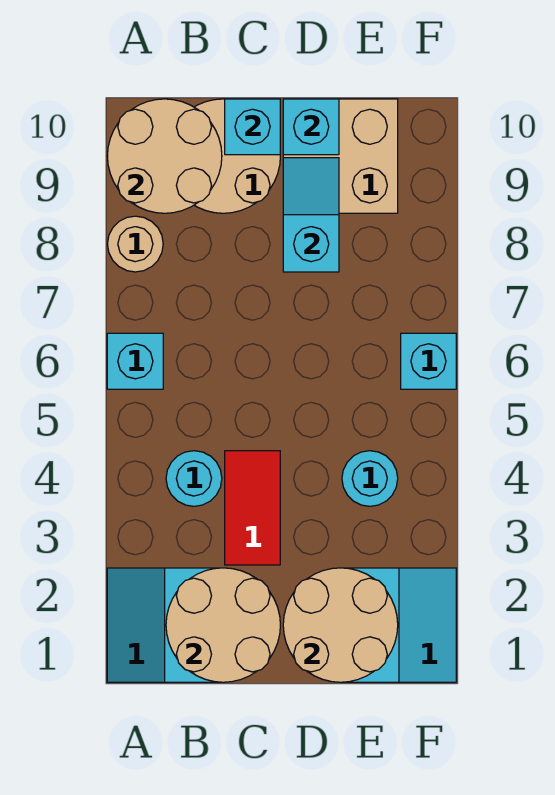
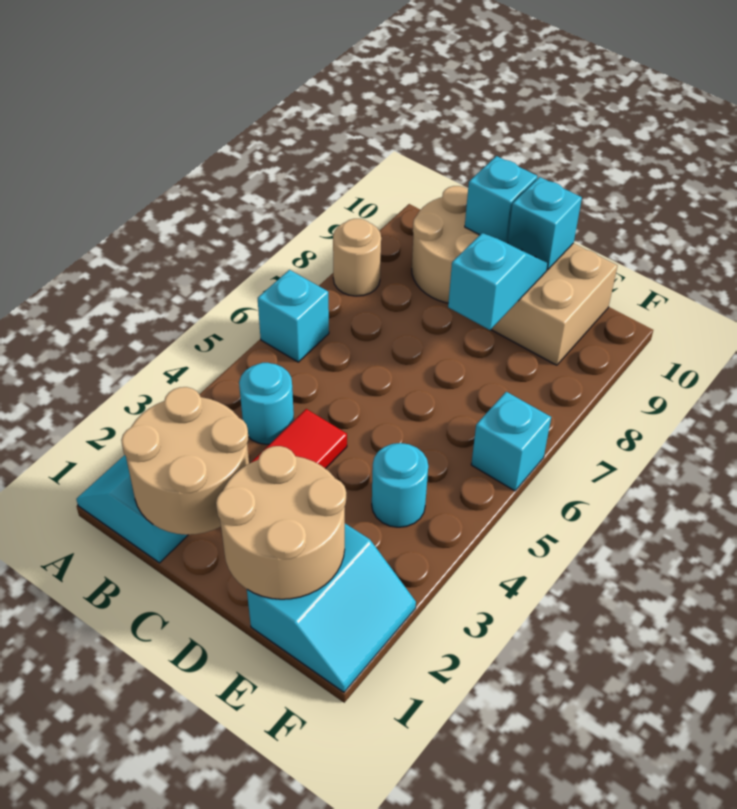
tan round brick A9:B10 level 2 -> none

